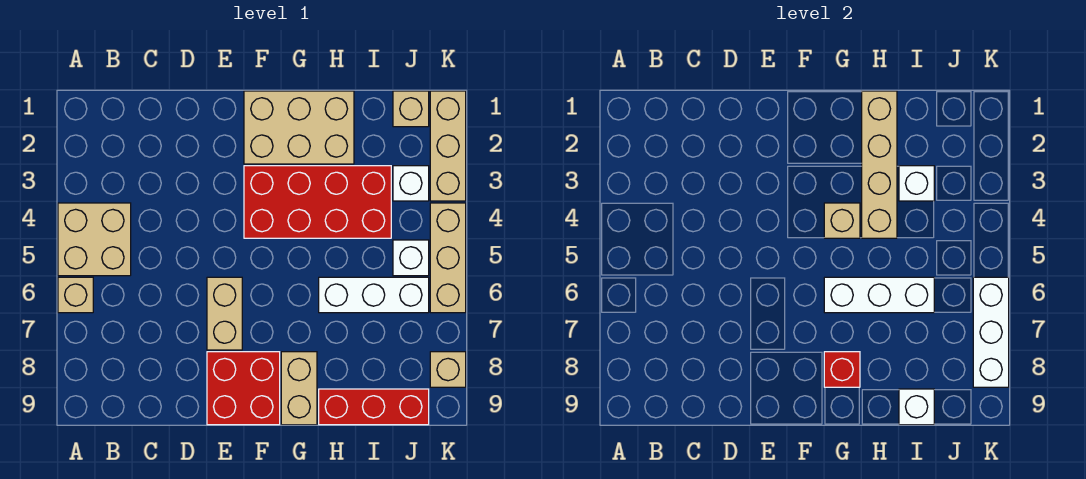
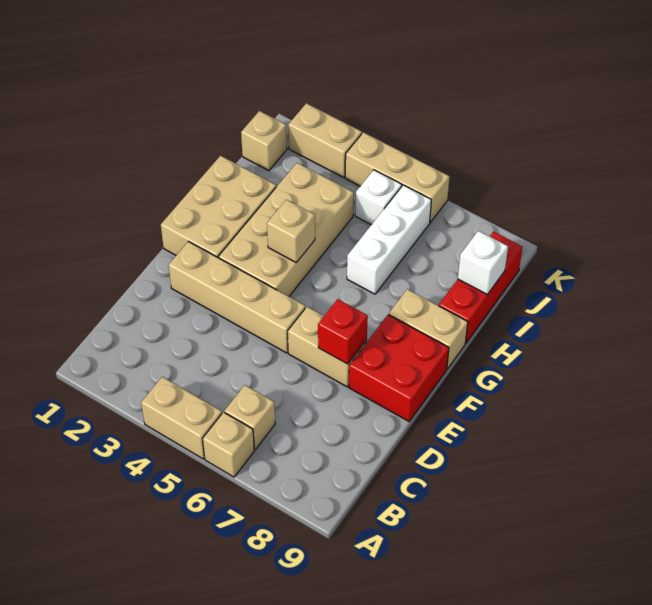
tan brick A4:B5 level 1 -> tan brick A4:A5 level 1
red brick F3:I4 level 1 -> tan brick F3:I4 level 1
white brick G6:I6 level 2 -> none
red brick G8 level 2 -> red brick E7 level 2
tan brick H1:H4 level 2 -> tan brick E2:E5 level 1
white brick I3 level 2 -> none
white brick J3 level 1 -> none
tan brick K1:K3 level 1 -> tan brick K2:K3 level 1
white brick K6:K8 level 2 -> none
tan brick K8 level 1 -> tan brick B6 level 1

